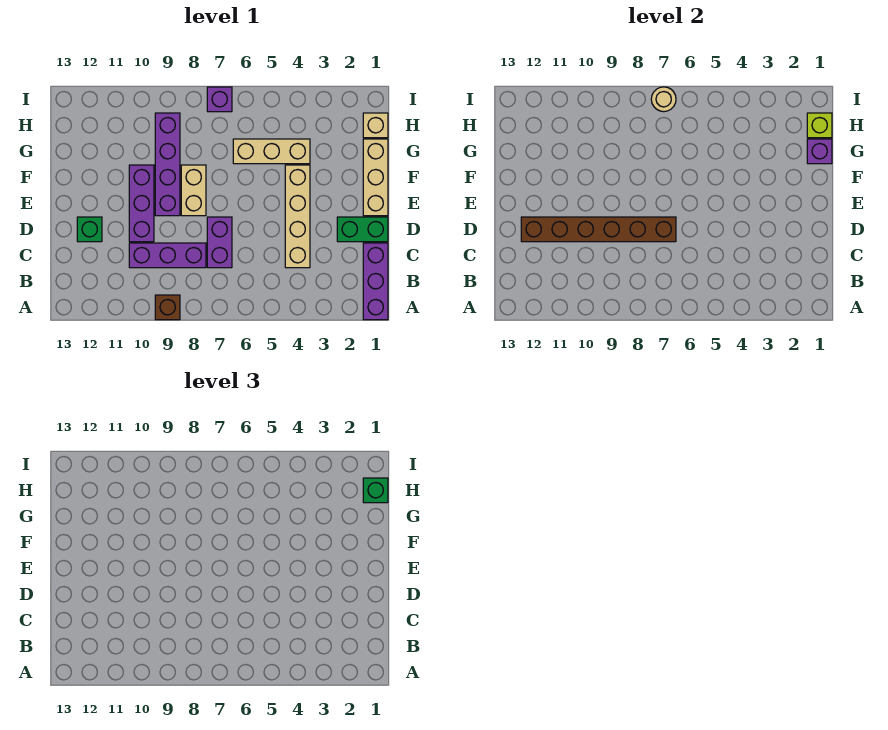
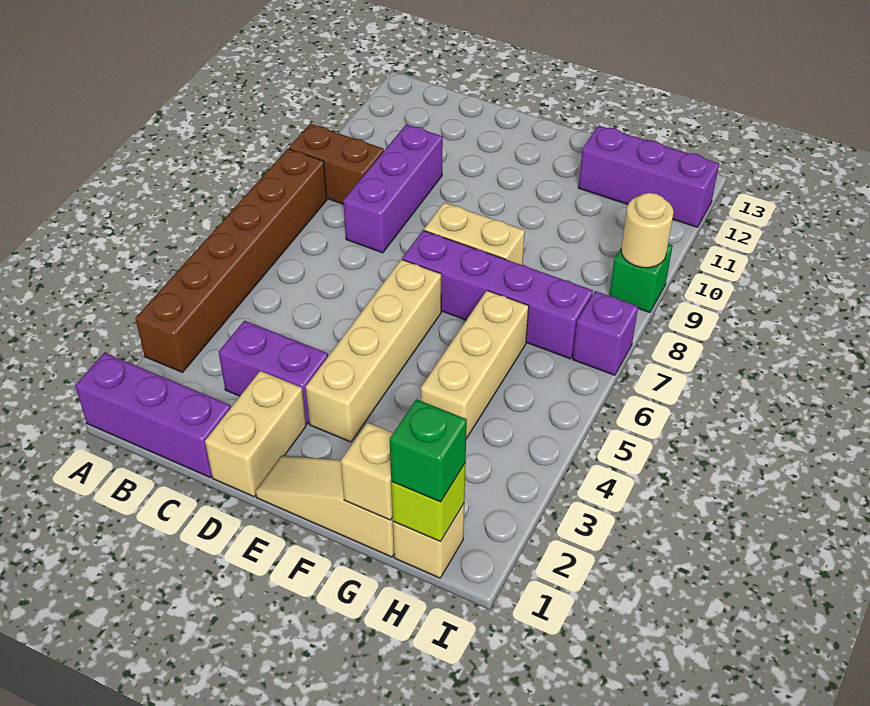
brown brick A9 level 1 -> brown brick A9:B9 level 1
tan brick C4:F4 level 1 -> tan brick E3:E6 level 1
purple brick C7:D7 level 1 -> purple brick C3:D3 level 1
green brick D1:D2 level 1 -> tan brick D1:D2 level 1
brown brick D7:D12 level 2 -> brown brick A3:A8 level 1
purple brick D10:F10 level 1 -> purple brick G12:I12 level 1
green brick D12 level 1 -> green brick I9 level 1
tan brick E1:G1 level 1 -> tan slope E1:G1 level 1 top G
purple brick E9:H9 level 1 -> purple brick E7:H7 level 1
purple brick G1 level 2 -> tan brick G1 level 2
tan round brick I7 level 2 -> tan round brick I9 level 2

